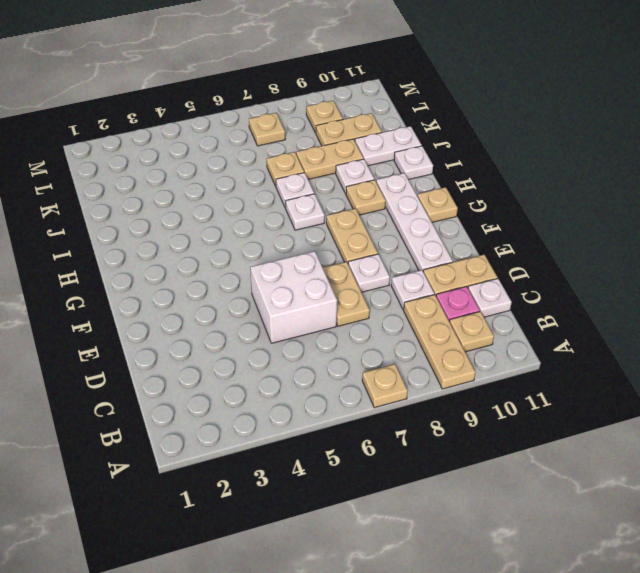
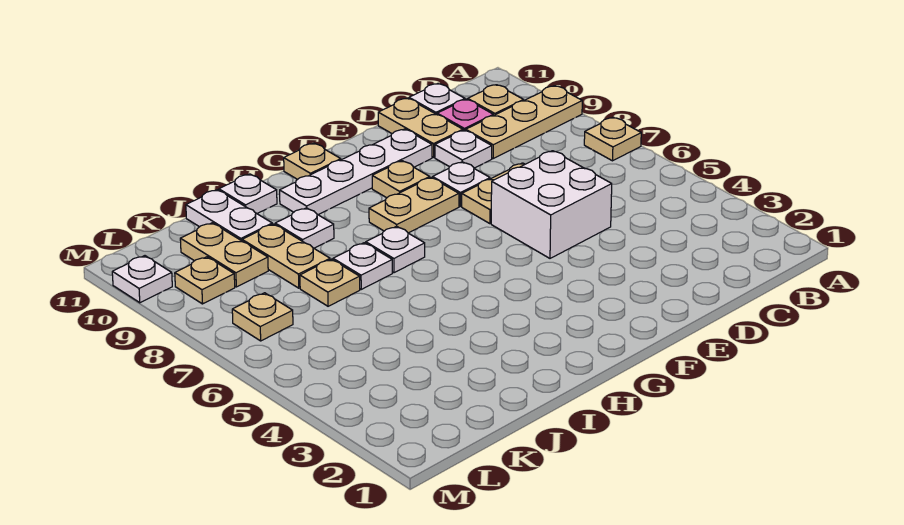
tan plate H9 level 1 -> tan plate F9 level 1
none -> white plate M10 level 1

